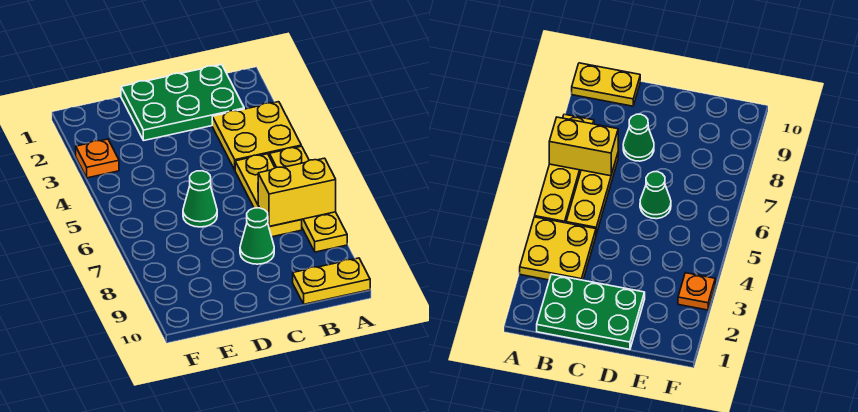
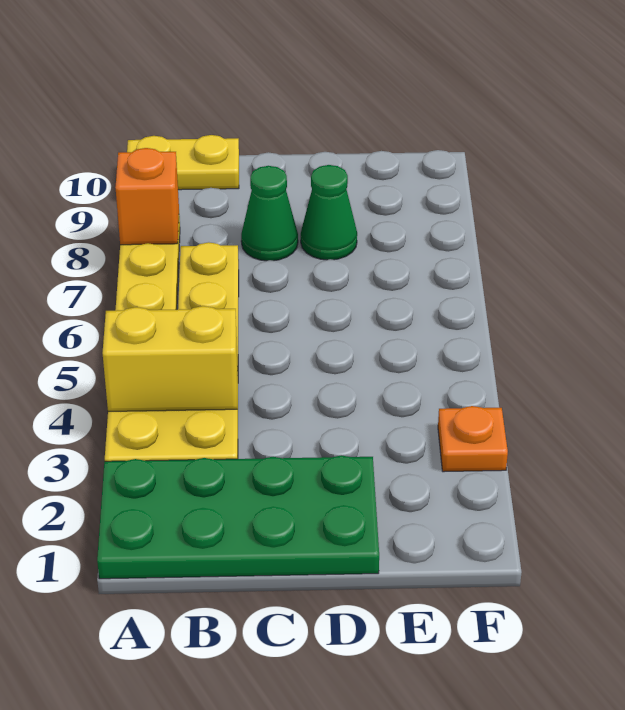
yellow brick A7:B7 level 2 -> yellow brick A4:B4 level 2
none -> orange brick A8 level 2
green plate B1:D2 level 1 -> green plate A1:D2 level 1
green cone D6 level 1 -> green cone D8 level 1

